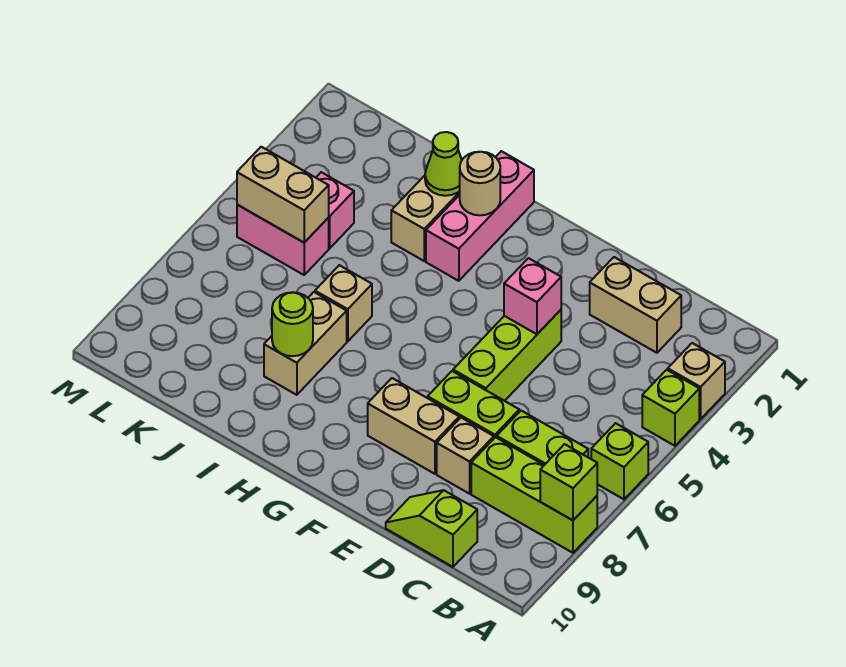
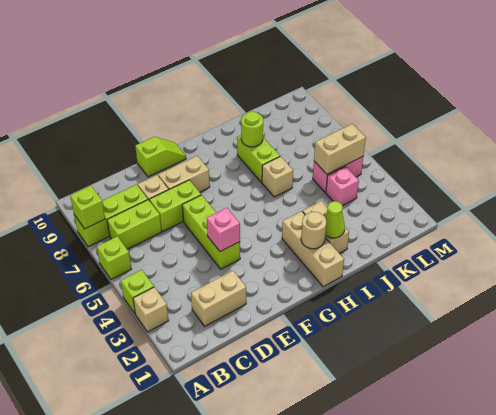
lime slope C10:D10 level 1 top C -> lime slope E10:F10 level 1 top E
pink brick H1:H3 level 1 -> tan brick H1:H3 level 1
tan brick I7:I8 level 1 -> lime brick I7:I8 level 1

